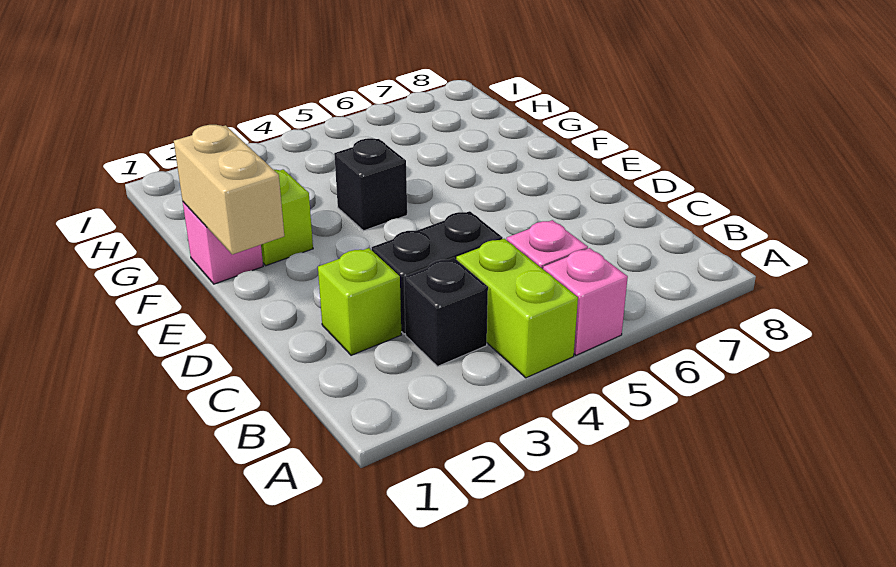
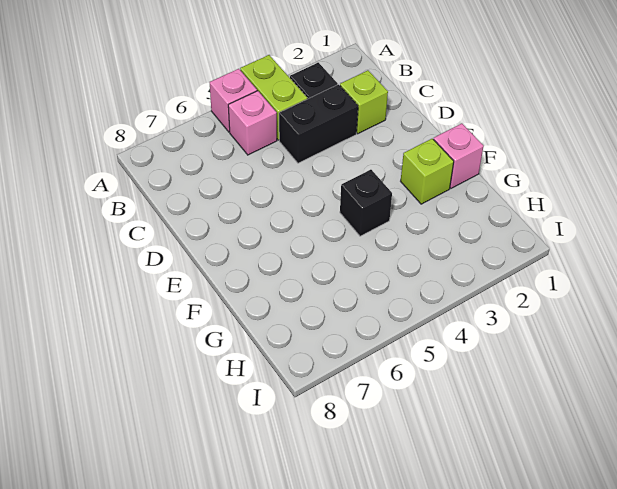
tan brick E1:F1 level 2 -> none

